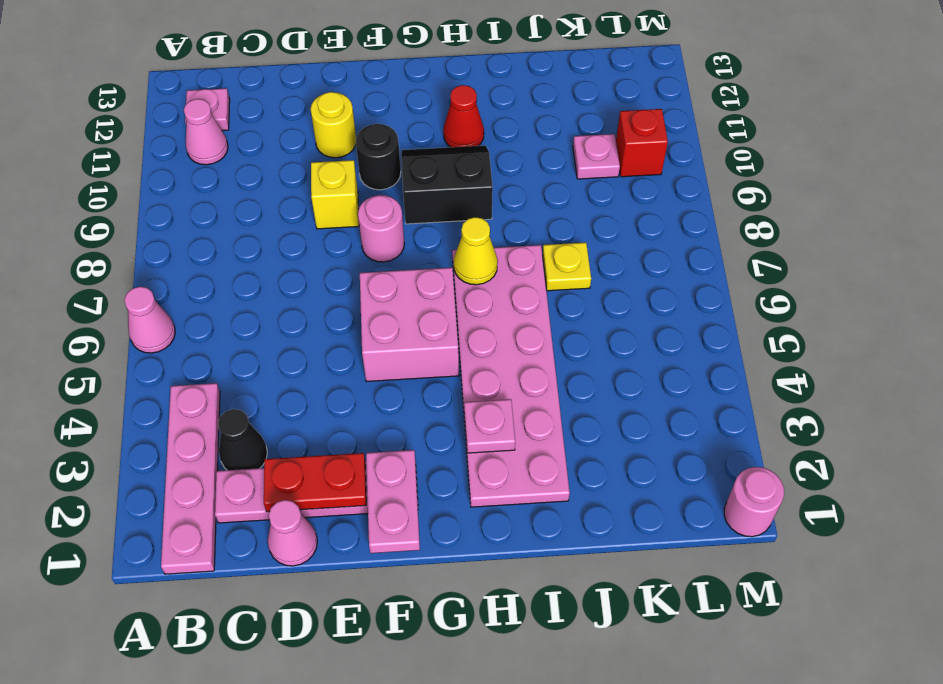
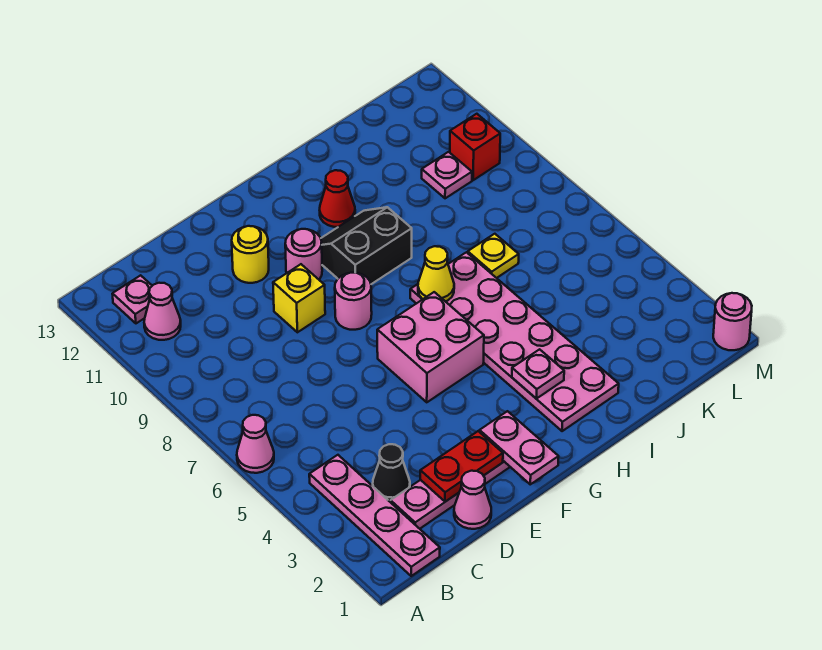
black round brick F10 level 1 -> pink round brick F10 level 1

